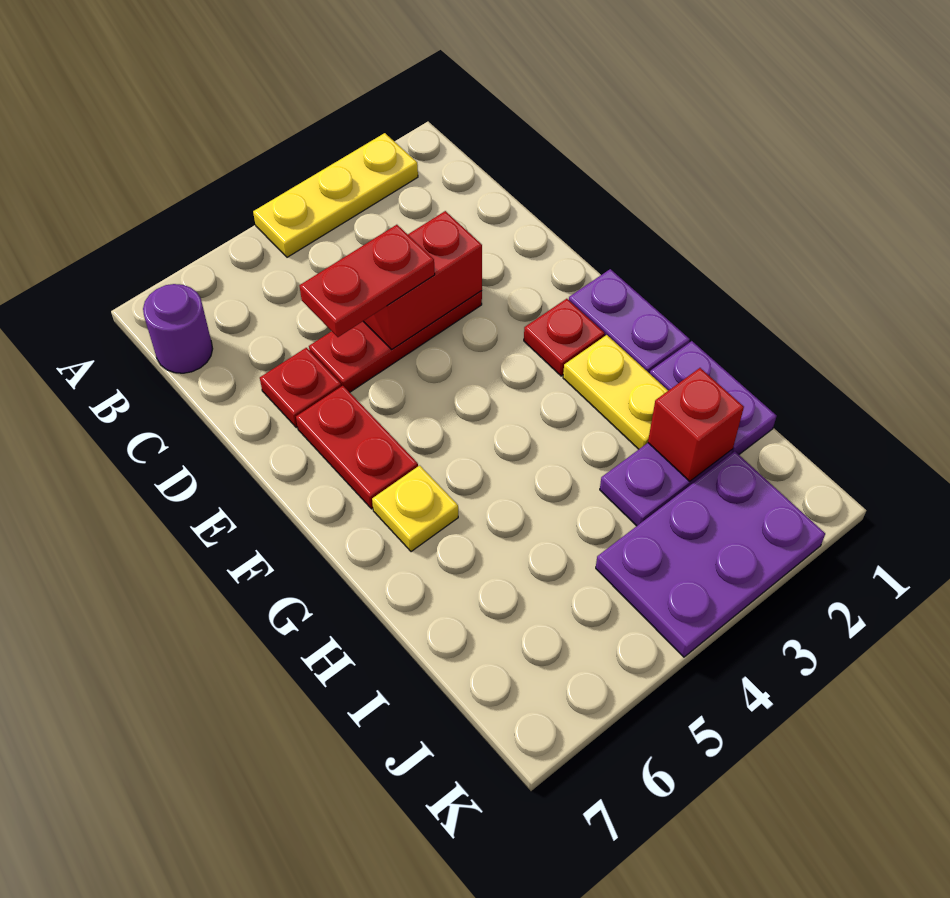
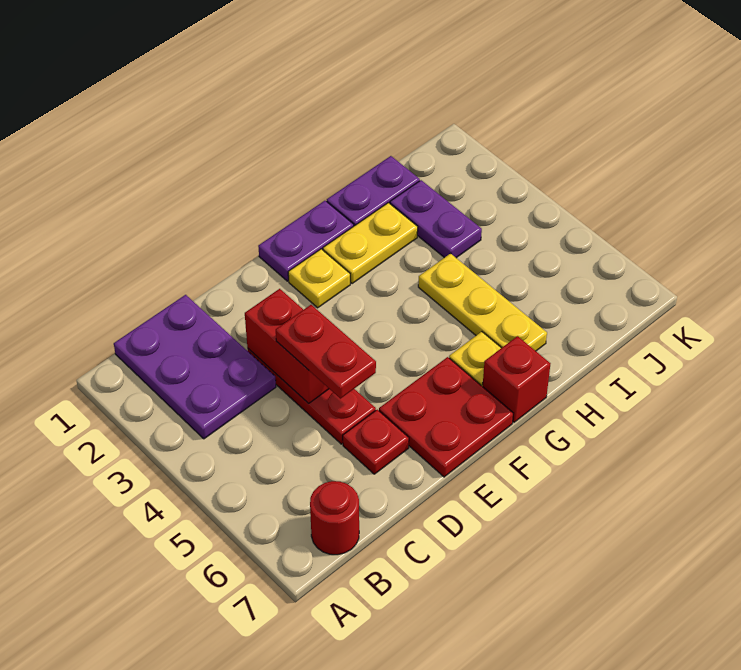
yellow plate A2:A4 level 1 -> yellow plate H4:H6 level 1
purple round brick B7 level 1 -> red round brick B7 level 1
red plate E6:F6 level 1 -> red plate E6:F7 level 1
red plate F2 level 1 -> yellow plate F2 level 1
red brick I2 level 2 -> red brick G7 level 1
purple plate J2:K4 level 1 -> purple plate B1:C3 level 1

